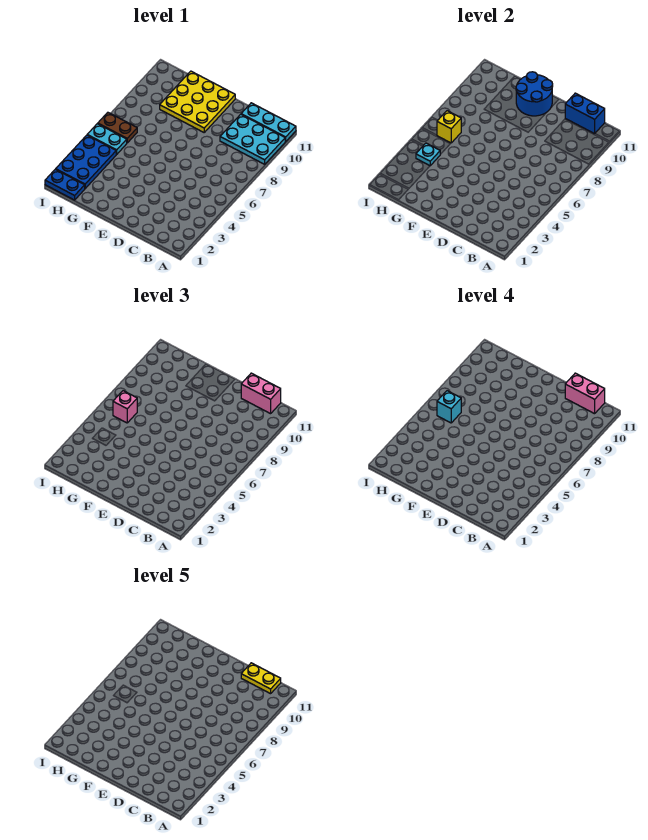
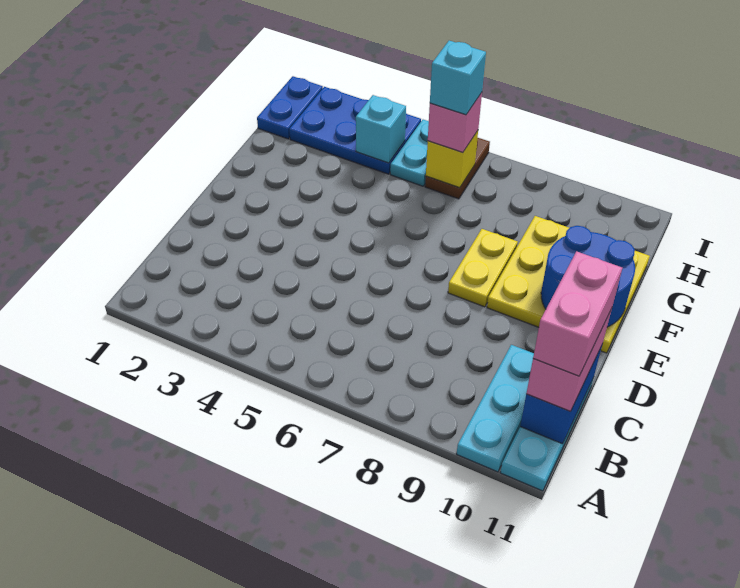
cyan plate A9:C10 level 1 -> cyan plate A10:C10 level 1
yellow plate B11:C11 level 5 -> yellow plate E8:F8 level 1
cyan plate H4 level 2 -> cyan brick H4 level 2

